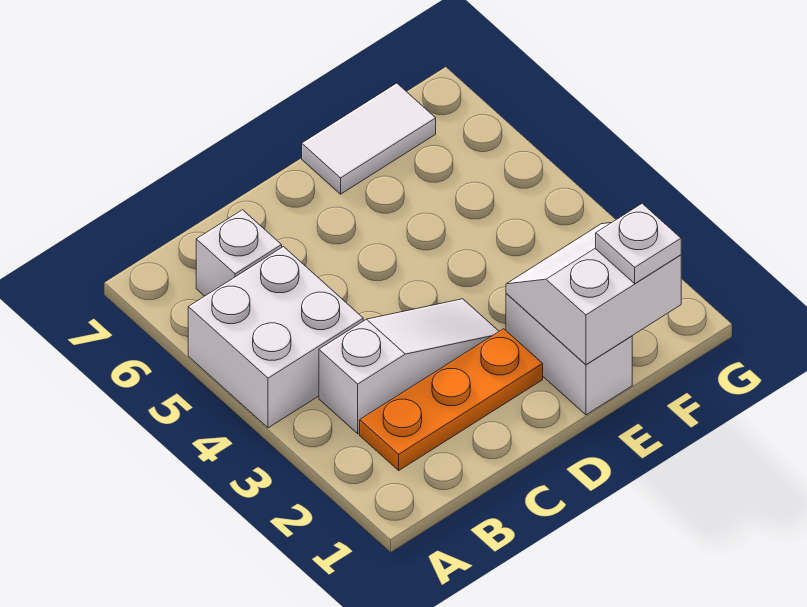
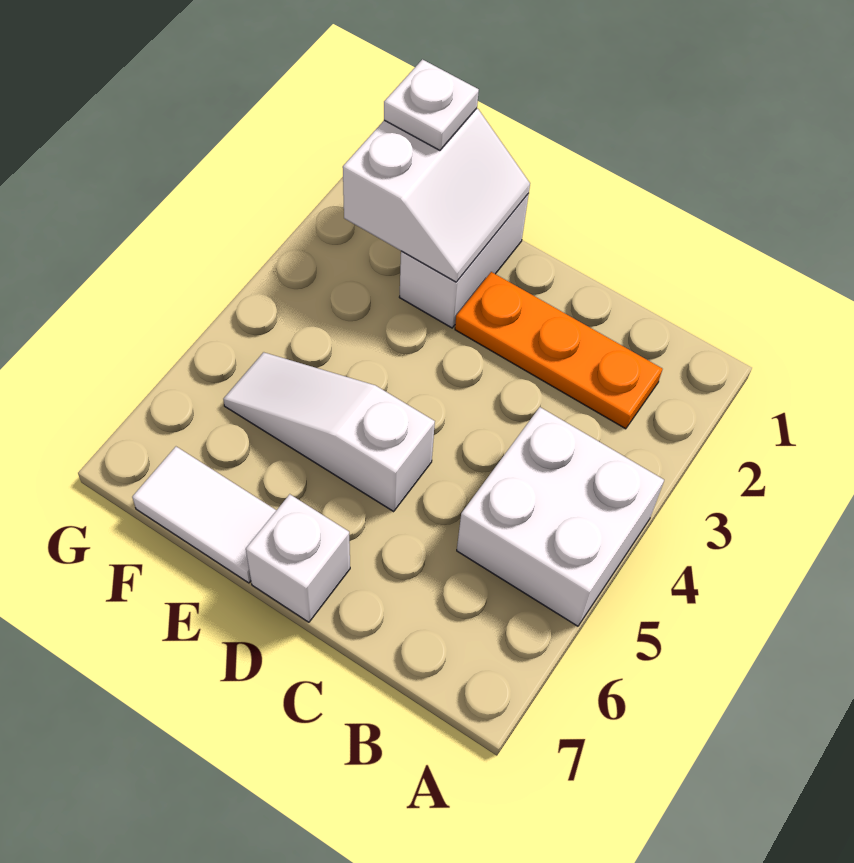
white slope B3:D3 level 1 top B -> white slope D5:F5 level 1 top D
white brick B6 level 1 -> white brick D7 level 1
white slope E1:F2 level 2 top 1 -> white slope E1:F2 level 2 top F

